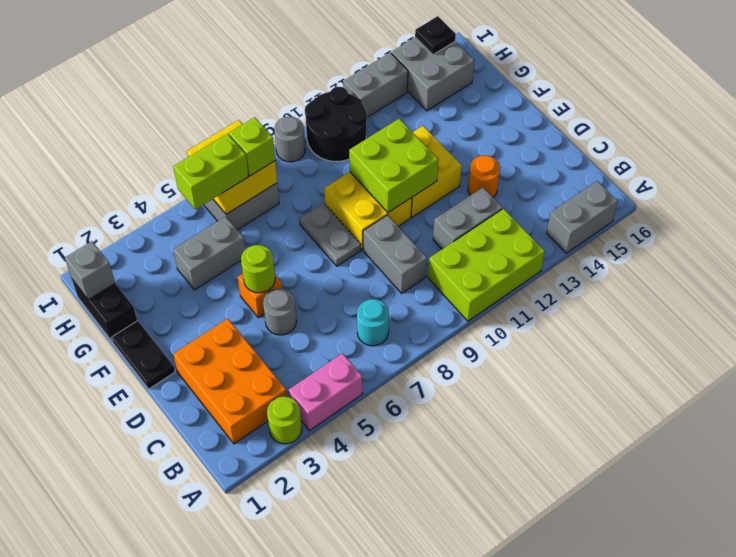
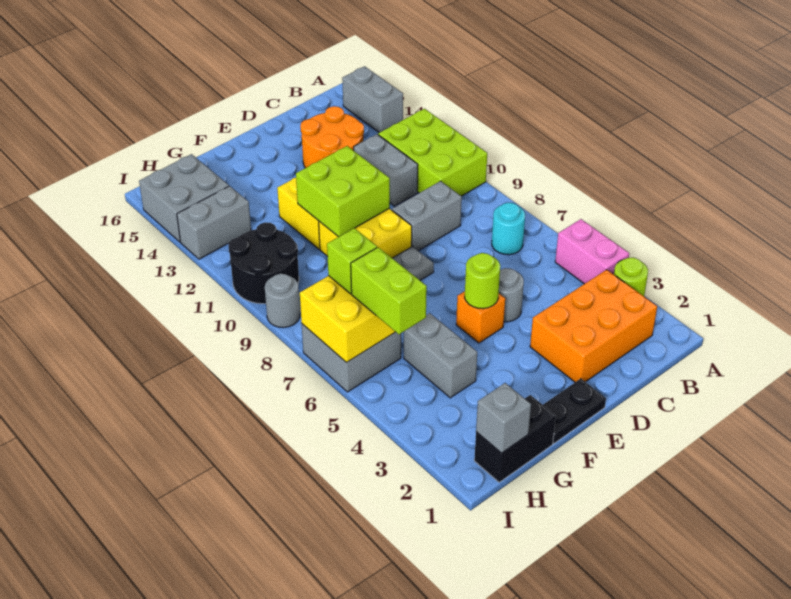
orange round brick D13 level 1 -> orange round brick C13:D14 level 1
grey brick I12:I13 level 1 -> grey brick H13:I13 level 1
black plate I15 level 2 -> none

